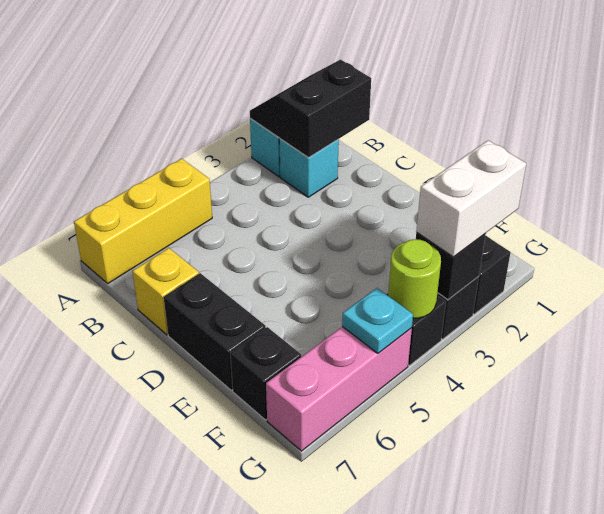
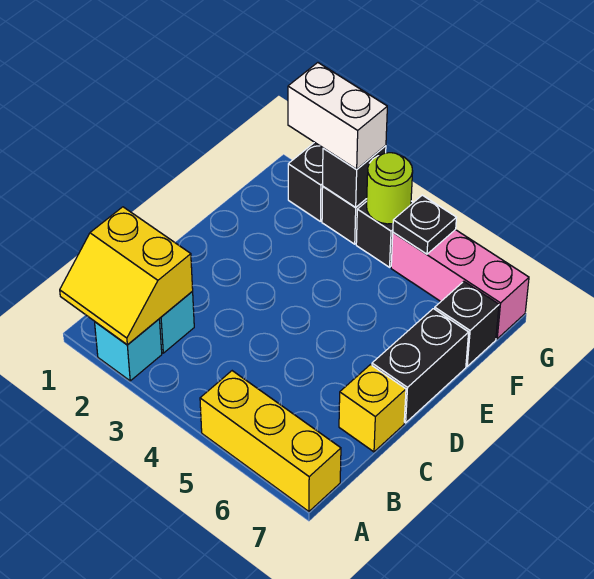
black slope A1:B2 level 2 top B -> yellow slope A1:B2 level 2 top B
cyan plate G5 level 2 -> black plate G5 level 2

